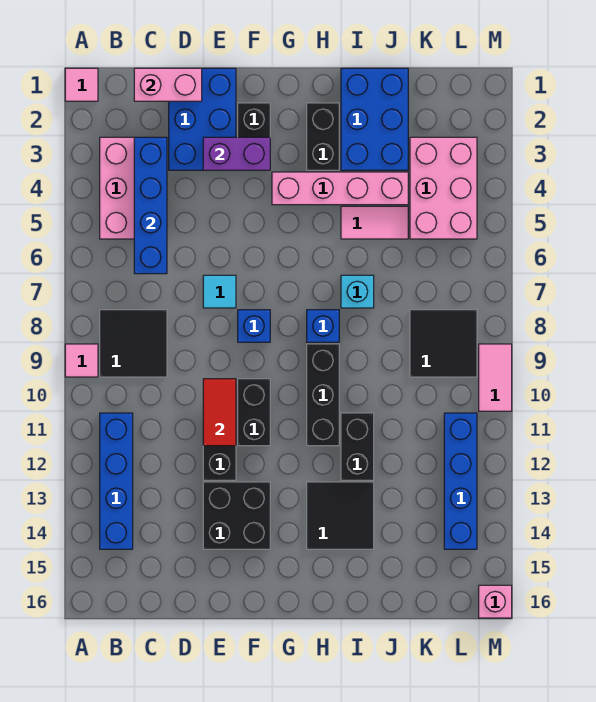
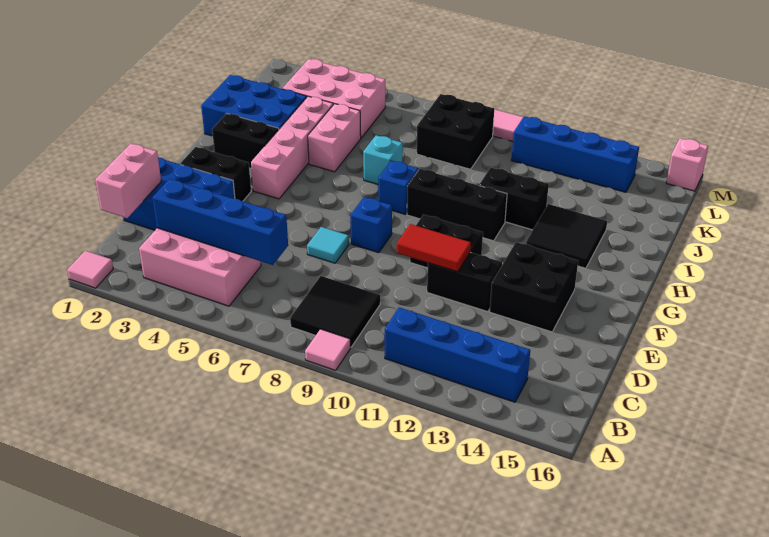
purple brick E3:F3 level 2 -> none
pink tile I5:J5 level 1 -> pink brick I5:J5 level 1
black tile K8:L9 level 1 -> black brick K8:L9 level 1

